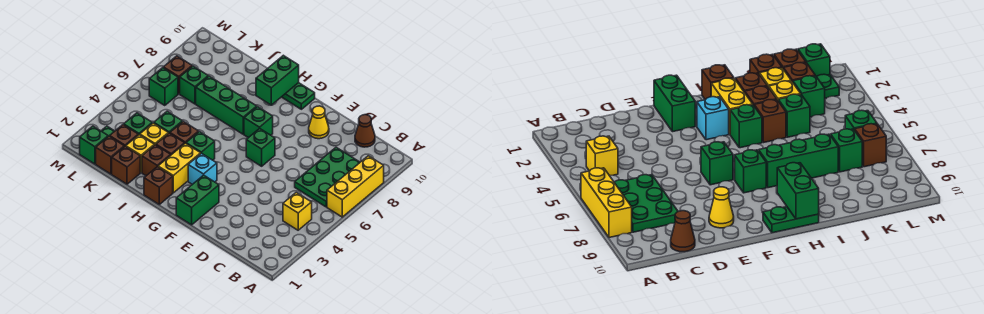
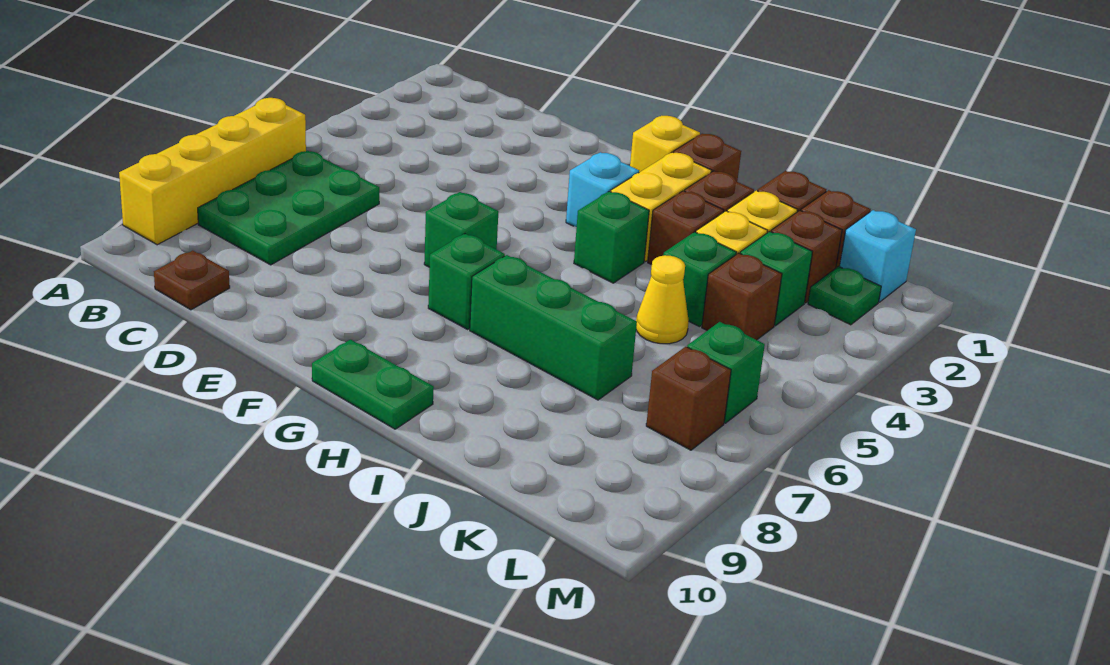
yellow brick A6:A8 level 1 -> yellow brick A6:A9 level 1
yellow brick B4 level 1 -> yellow brick G1 level 1
brown cone C10 level 1 -> brown plate C10 level 1
yellow cone E9 level 1 -> yellow cone J5 level 1
green brick F1:F2 level 1 -> none
green brick H9:H10 level 2 -> none
brown brick I4 level 1 -> brown brick K4 level 1
green brick K7 level 1 -> none
green brick L1 level 1 -> cyan brick L1 level 1

